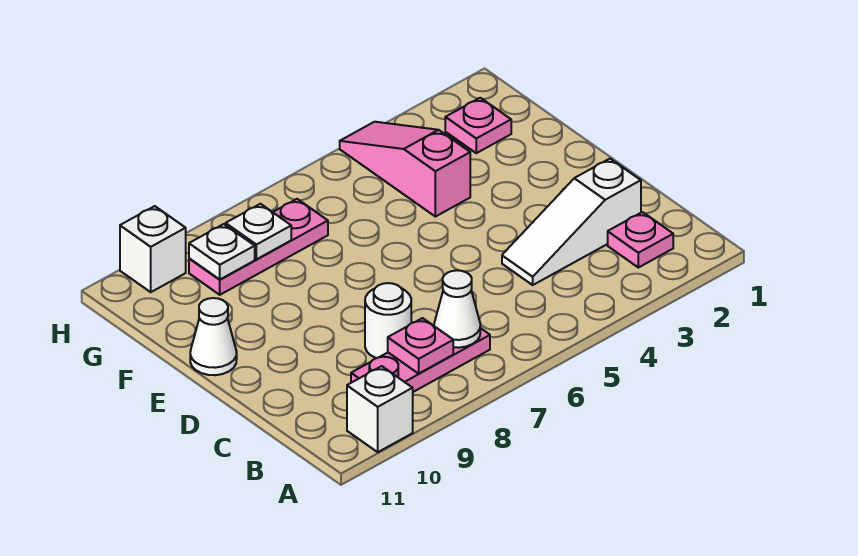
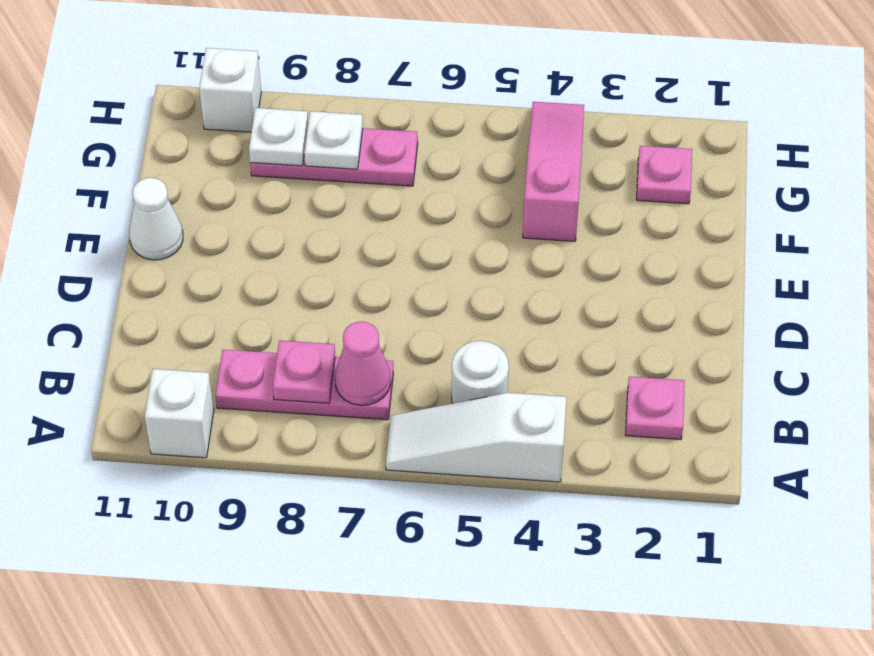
white cone B7 level 2 -> pink cone B7 level 2
white slope C2:C4 level 1 top 2 -> white slope A4:A6 level 1 top 4
white round brick C8 level 1 -> white round brick B5 level 1

